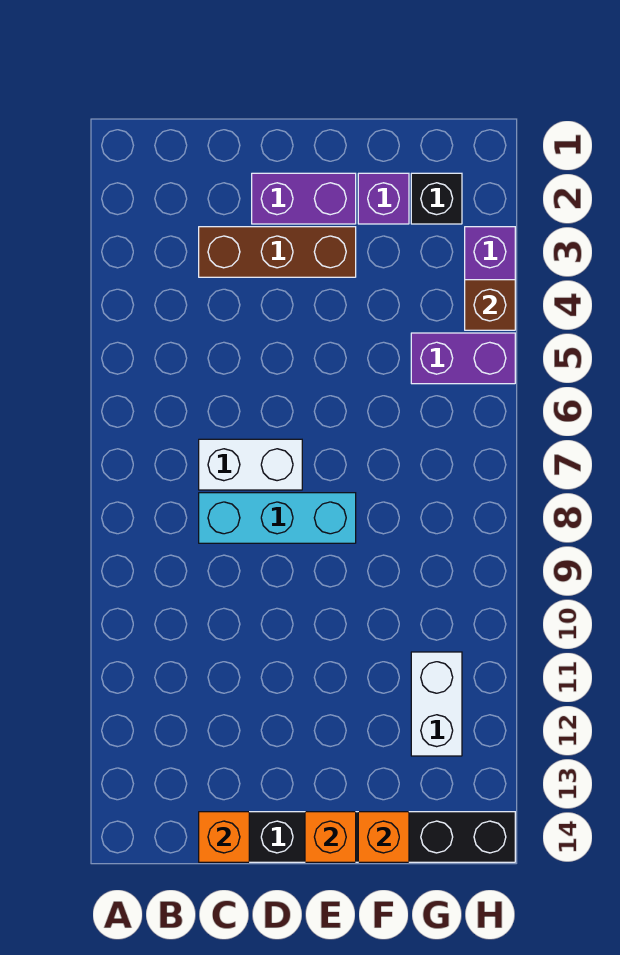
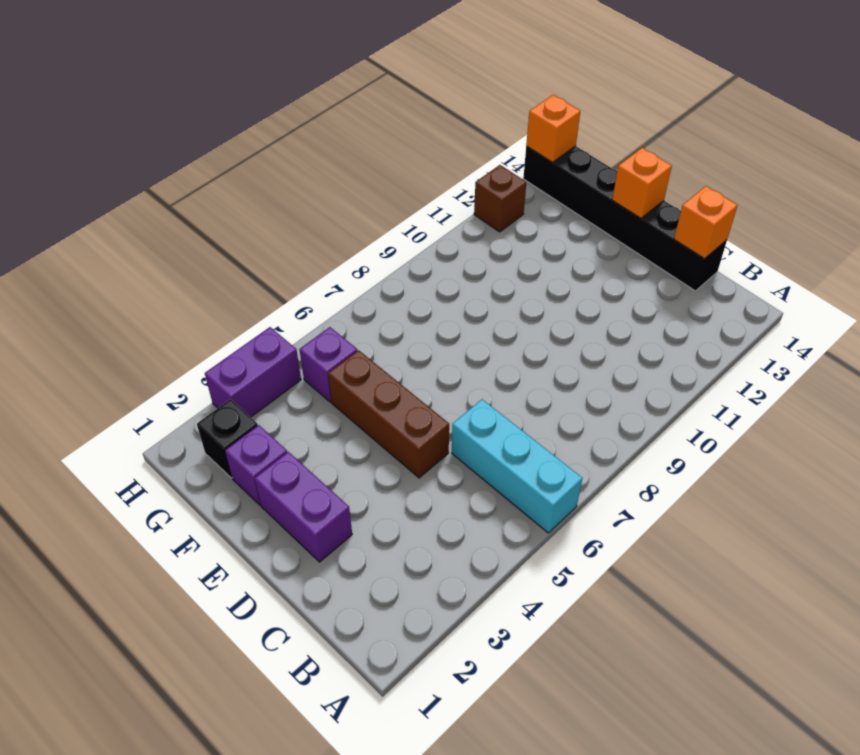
brown brick C3:E3 level 1 -> brown brick D5:F5 level 1
white brick C7:D7 level 1 -> none
cyan brick C8:E8 level 1 -> cyan brick A6:C6 level 1
orange brick F14 level 2 -> orange brick H14 level 2
purple brick G5:H5 level 1 -> purple brick G5 level 1
white brick G11:G12 level 1 -> none
brown brick H4 level 2 -> brown brick H12 level 1

